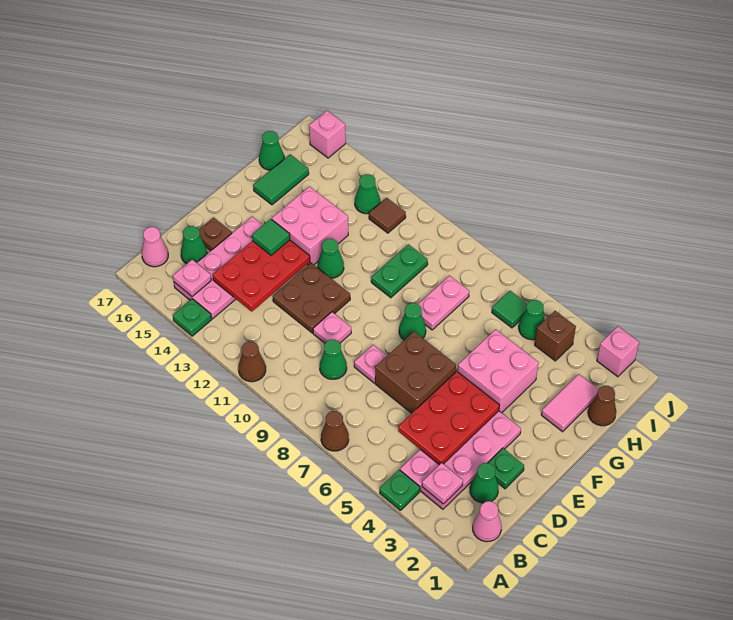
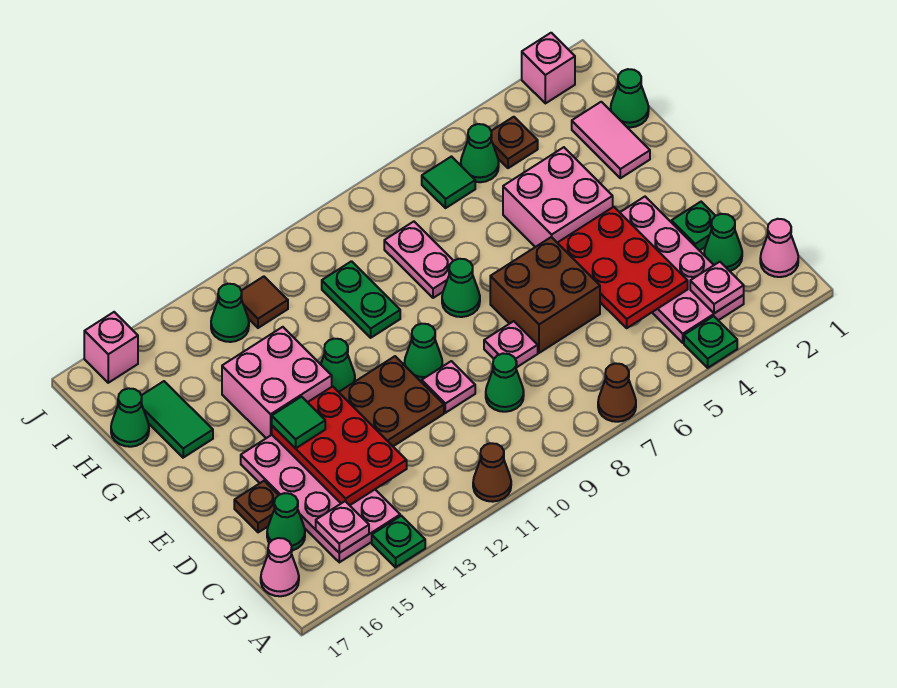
none -> green cone E10 level 1
brown cone H1 level 1 -> green cone H1 level 1
brown brick I4 level 1 -> brown plate I4 level 1

